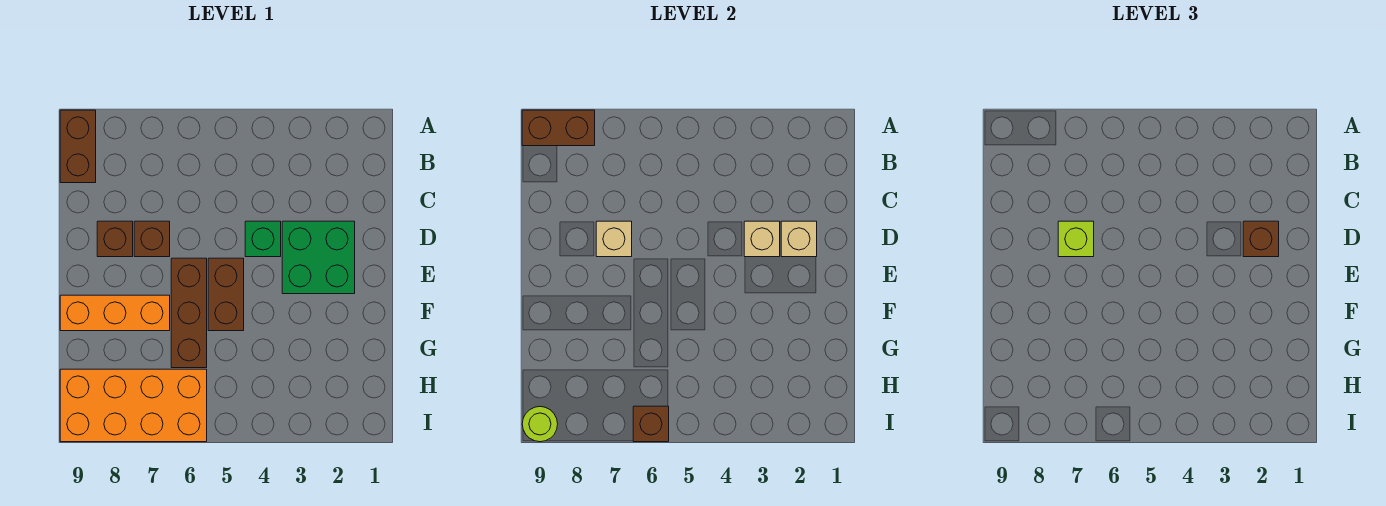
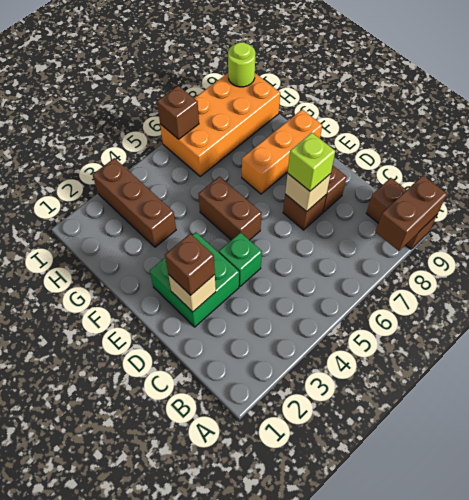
tan brick D3 level 2 -> none
brown brick E6:G6 level 1 -> brown brick G3:I3 level 1

